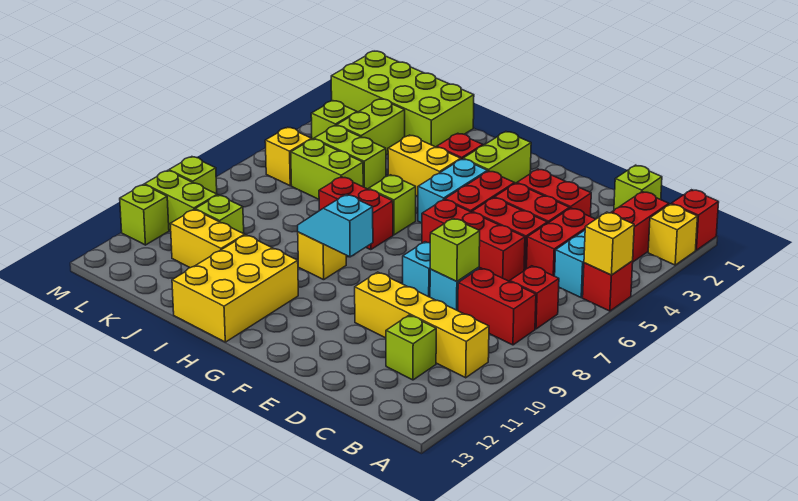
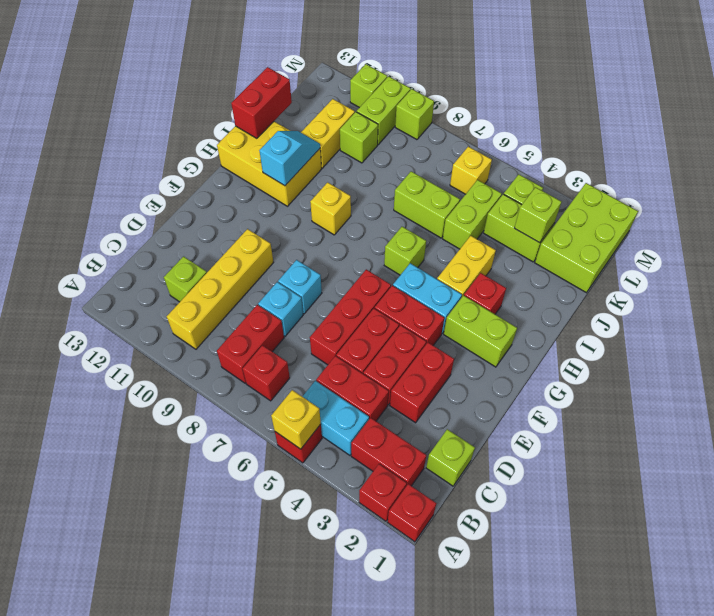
yellow brick A2 level 1 -> red brick A2 level 1
lime brick D8 level 2 -> lime brick K3 level 2
cyan slope G9:H9 level 2 top G -> cyan slope H11:I11 level 2 top H
red brick H7:I7 level 1 -> red brick I13:J13 level 2
lime brick J1:M2 level 1 -> lime brick K1:M2 level 1
lime brick J6:K6 level 1 -> lime brick J6:J7 level 1

